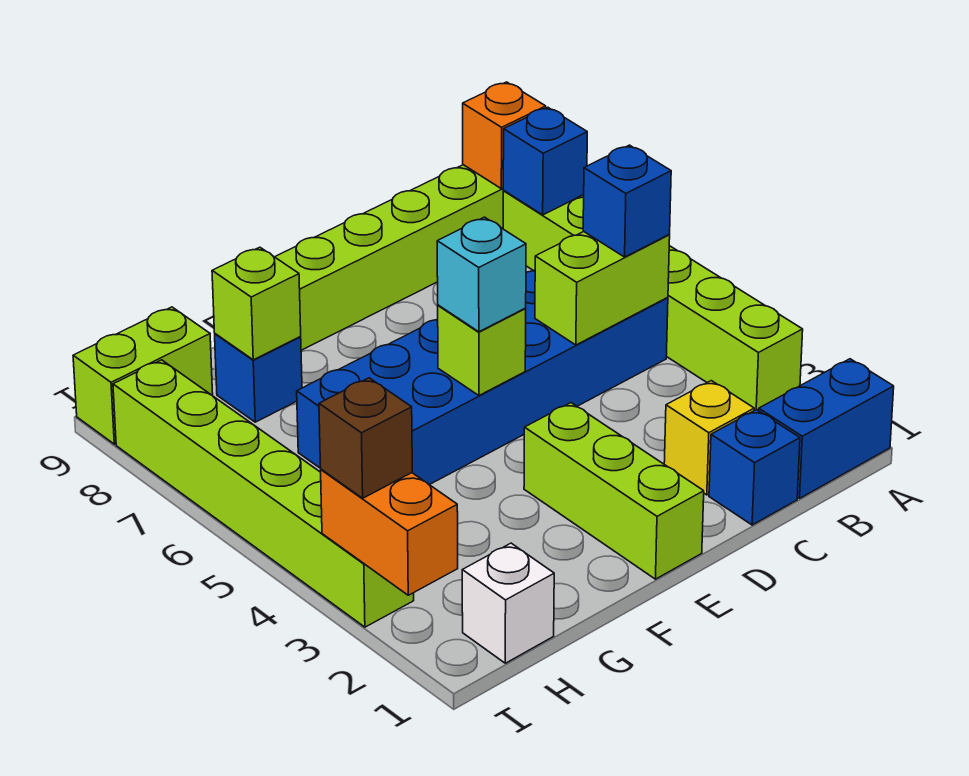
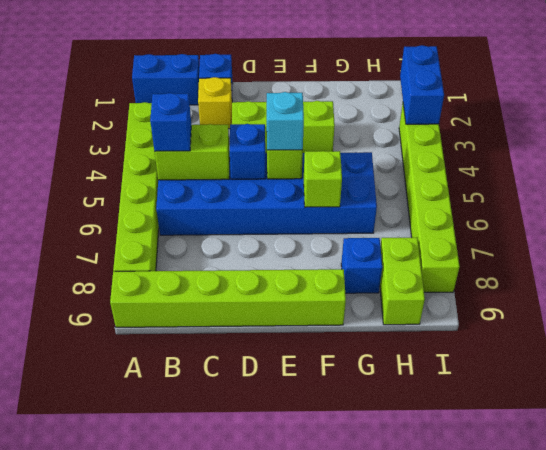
blue brick A8 level 2 -> blue brick D5 level 2
orange brick A9 level 2 -> none
lime brick E1:E3 level 1 -> lime brick D3:F3 level 1
lime brick G8 level 2 -> lime brick F6 level 2
white brick H1 level 1 -> none
lime brick H9:I9 level 1 -> lime brick H8:H9 level 1
orange brick I2:I3 level 2 -> blue brick I2:I3 level 2
brown brick I3 level 3 -> none

